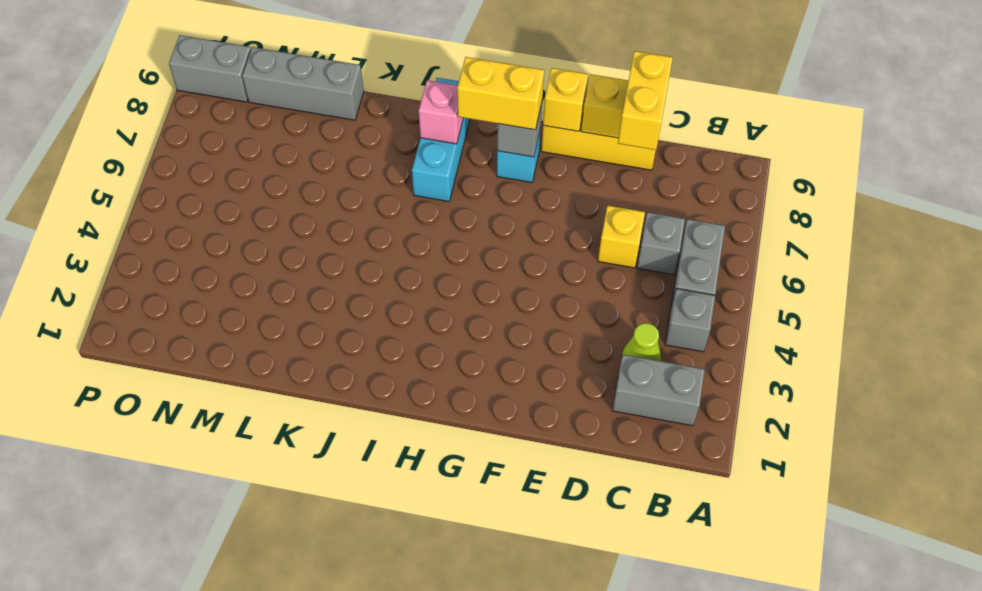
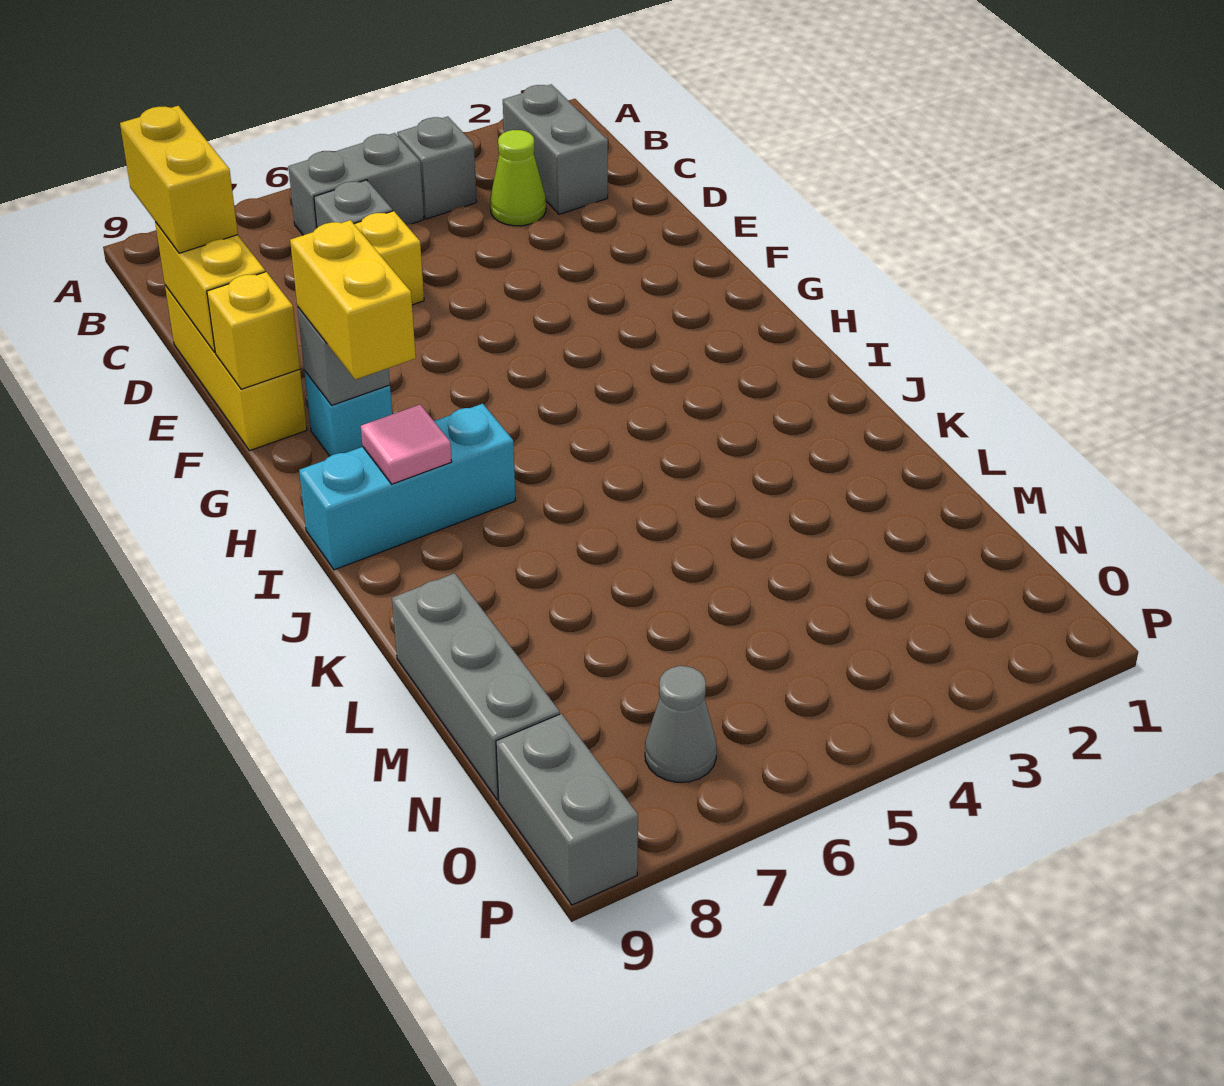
yellow brick D8:D9 level 3 -> yellow brick C9:D9 level 3
pink brick I8 level 2 -> pink tile I8 level 2
none -> grey cone O7 level 1

